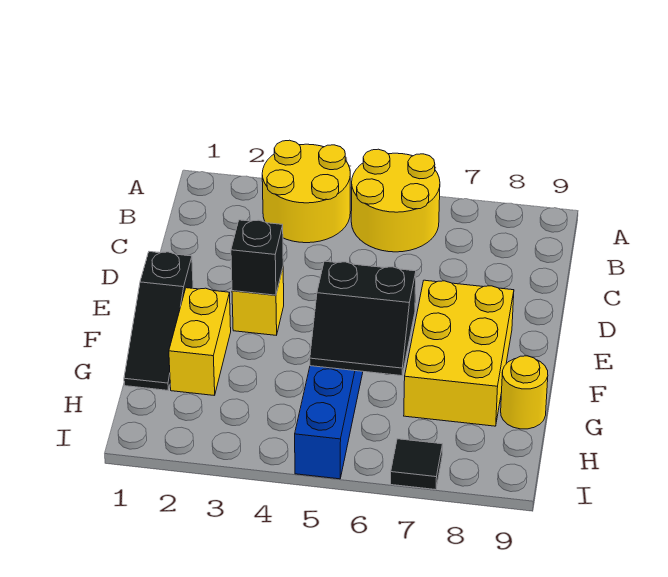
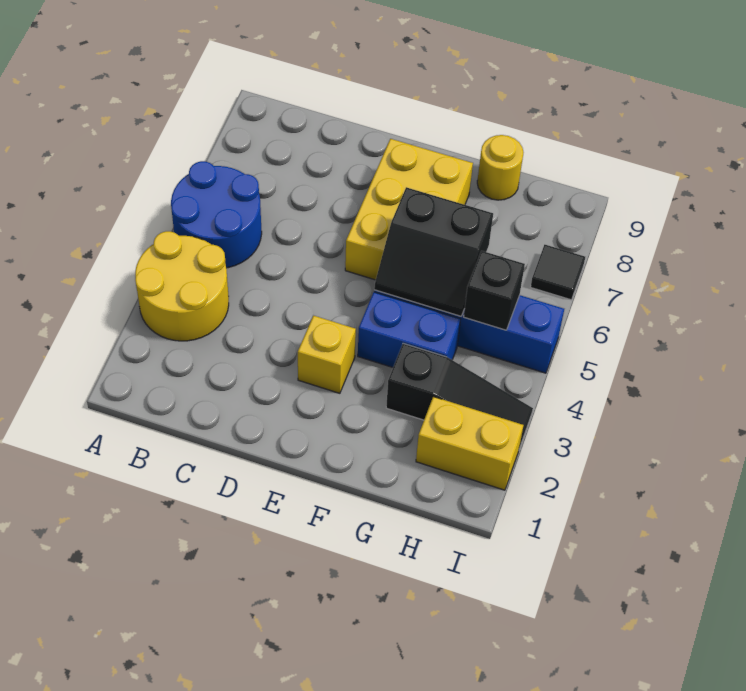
yellow round brick A5:B6 level 1 -> blue round brick A5:B6 level 1
black slope E1:G1 level 1 top E -> black slope G3:I3 level 1 top G
black brick E3 level 2 -> black brick H5 level 2
yellow brick E7:G8 level 1 -> yellow brick E6:F8 level 1
yellow brick F2:G2 level 1 -> yellow brick H2:I2 level 1
none -> blue brick F4:G4 level 1
black slope F5:G6 level 2 top F -> black slope F5:G6 level 2 top 6

